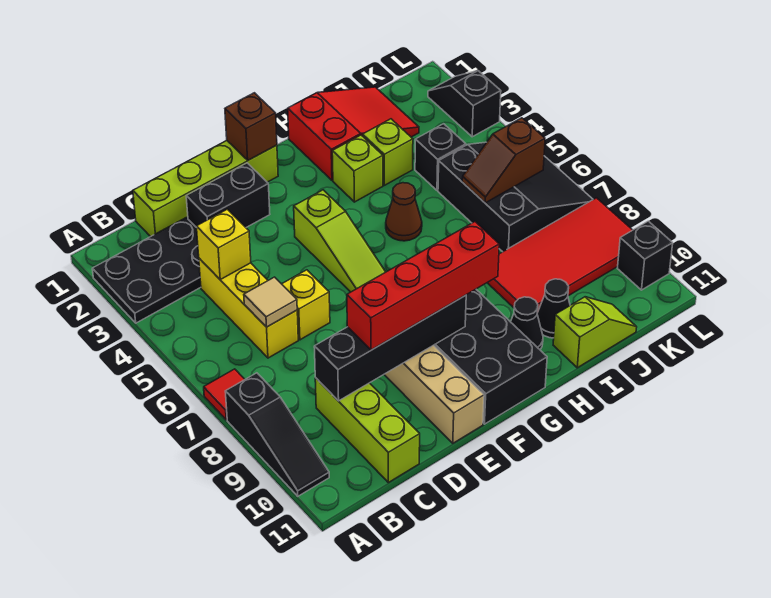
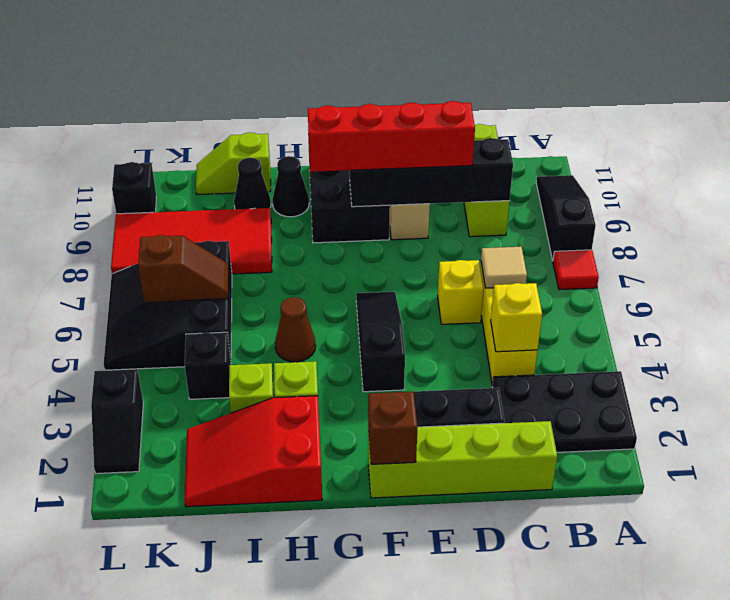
lime slope F4:F6 level 1 top 4 -> black slope F4:F6 level 1 top 4

